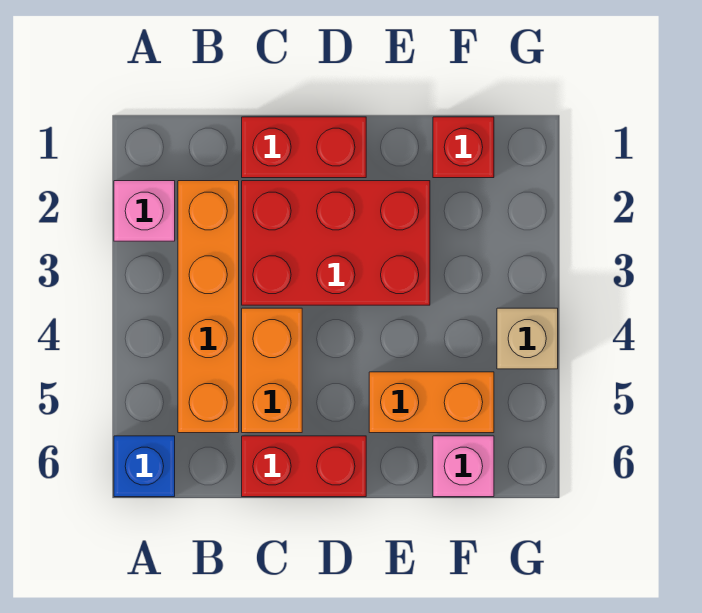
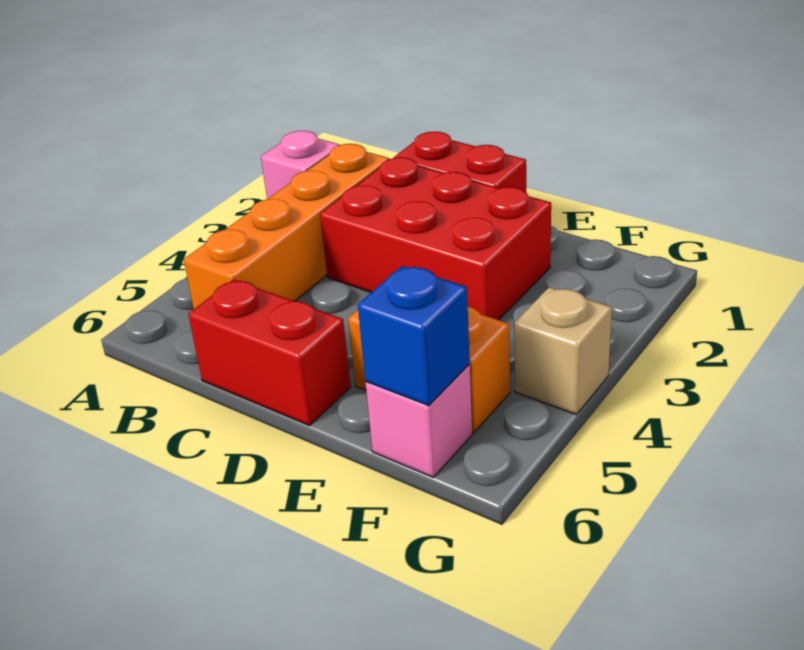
blue brick A6 level 1 -> blue brick F6 level 2
orange brick C4:C5 level 1 -> none
red brick F1 level 1 -> none

